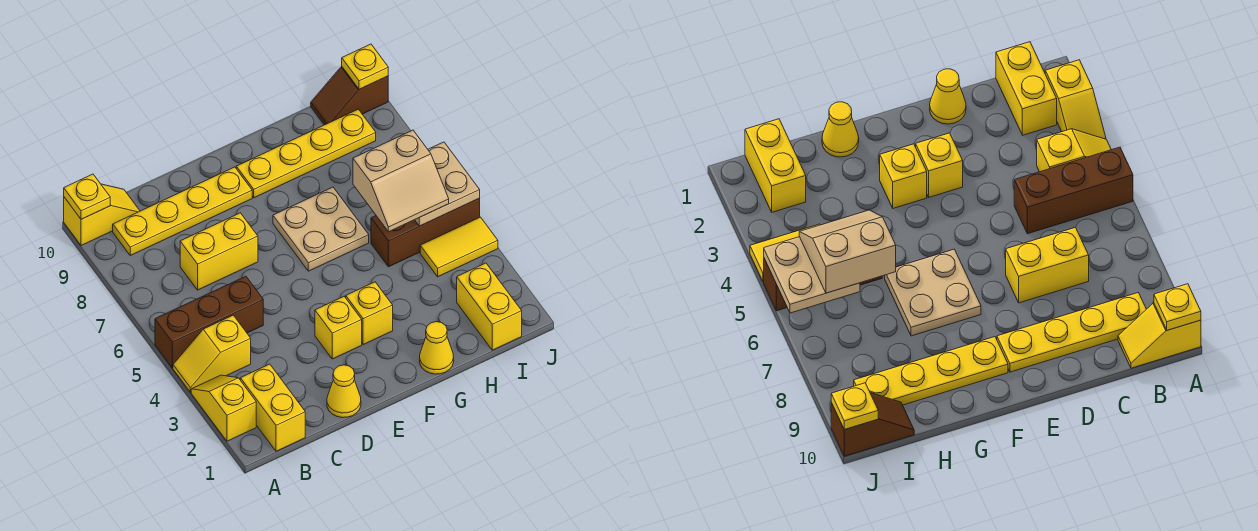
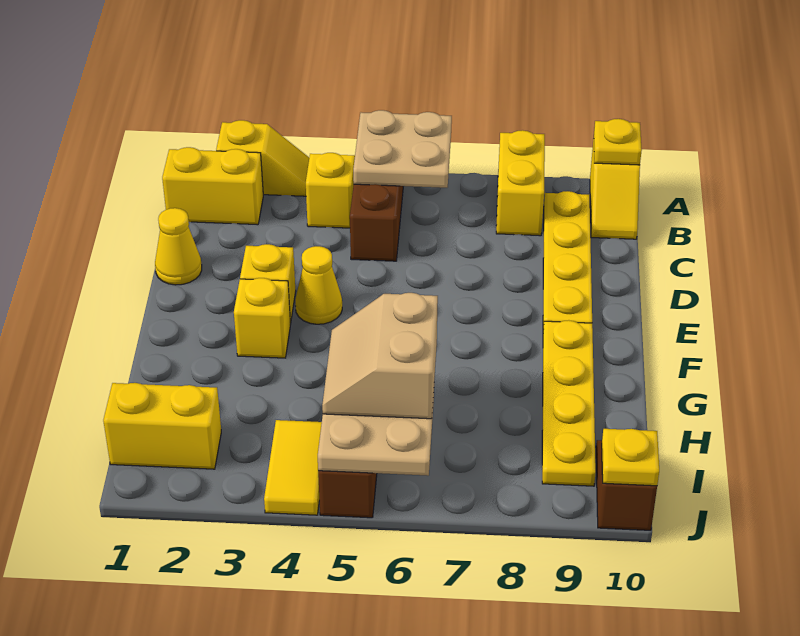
yellow brick C7:D7 level 1 -> yellow brick A8:B8 level 1
tan plate F6:G7 level 1 -> tan plate A5:B6 level 2
yellow cone G1 level 1 -> yellow cone E4 level 1

